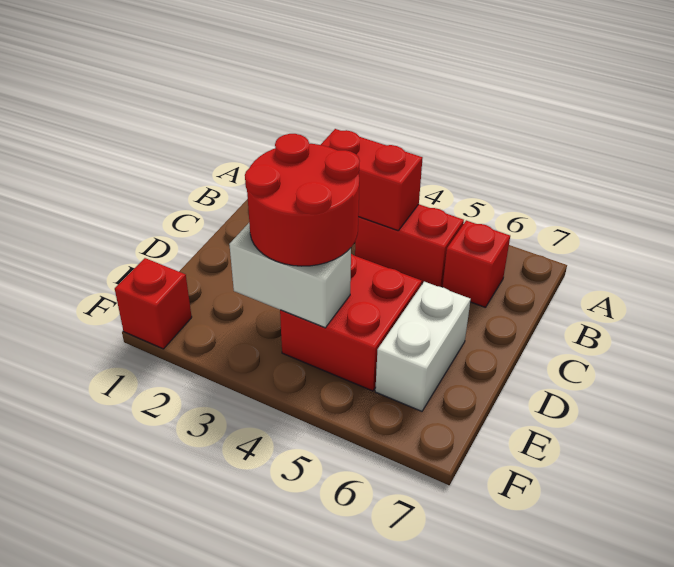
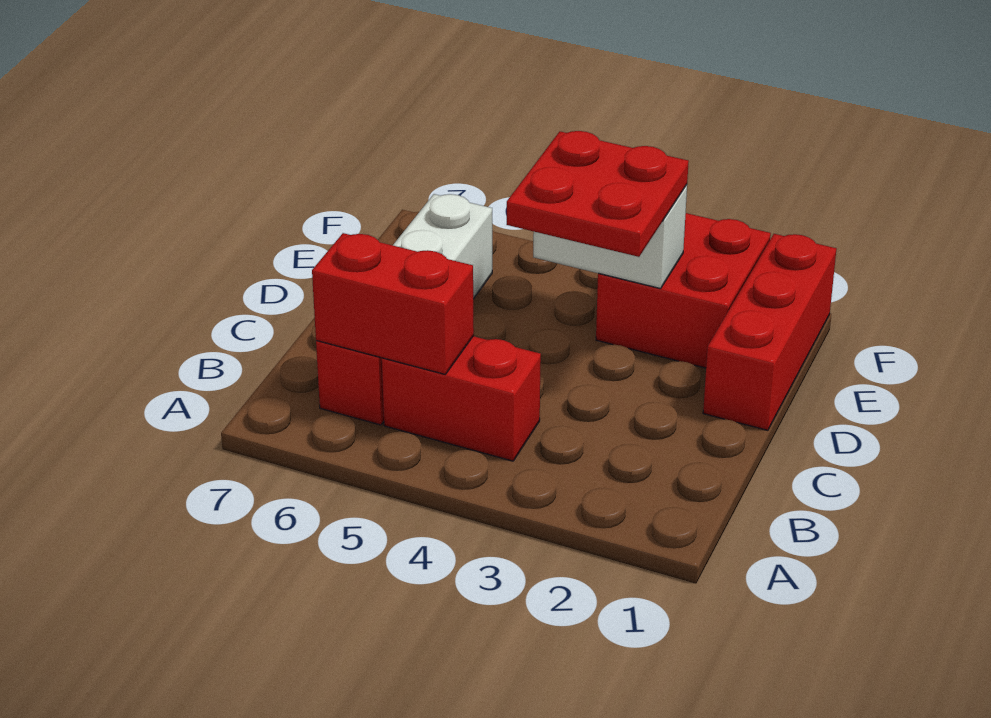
red brick B3:B4 level 2 -> red brick B5:B6 level 2
red round brick D3:E4 level 3 -> red plate D3:E4 level 3
red brick D4:E5 level 1 -> red brick E2:F3 level 1
red brick F1 level 1 -> red brick D1:F1 level 1

